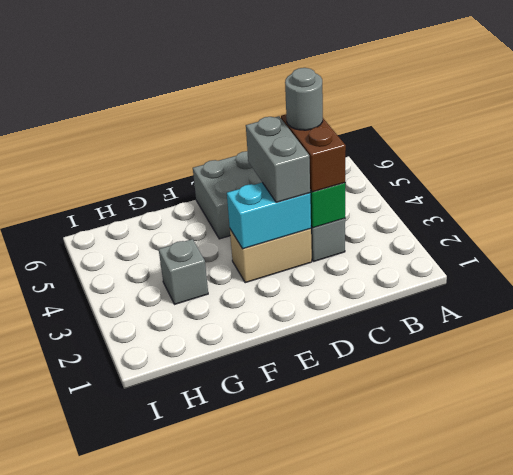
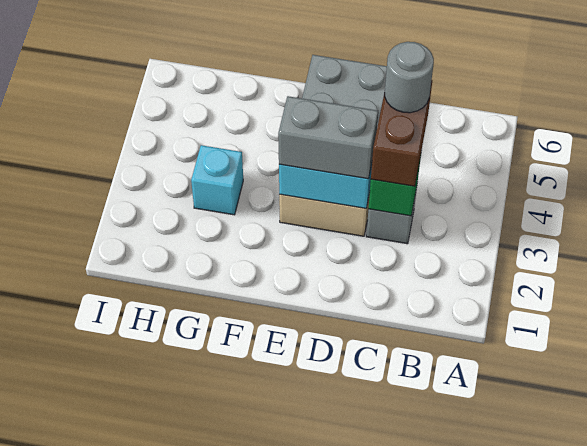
grey brick D3:D4 level 3 -> grey brick D3:E3 level 3
grey brick G3 level 1 -> cyan brick G3 level 1

